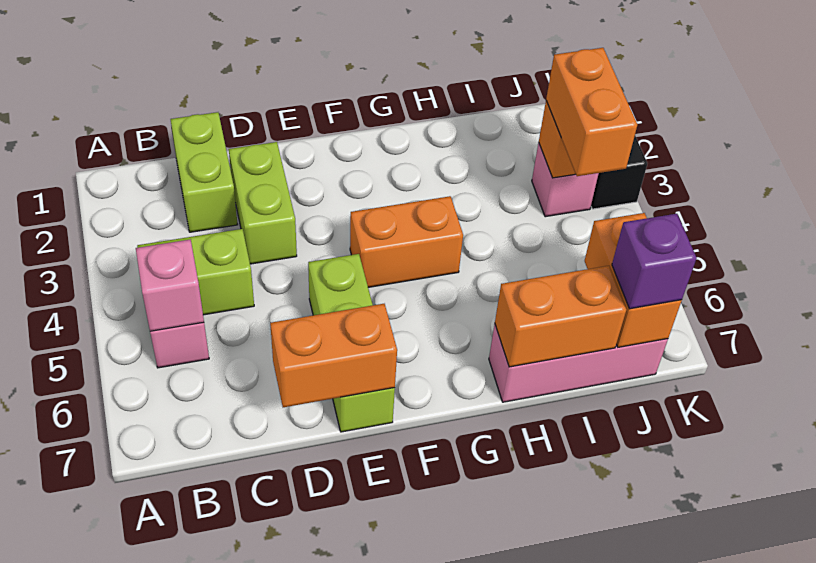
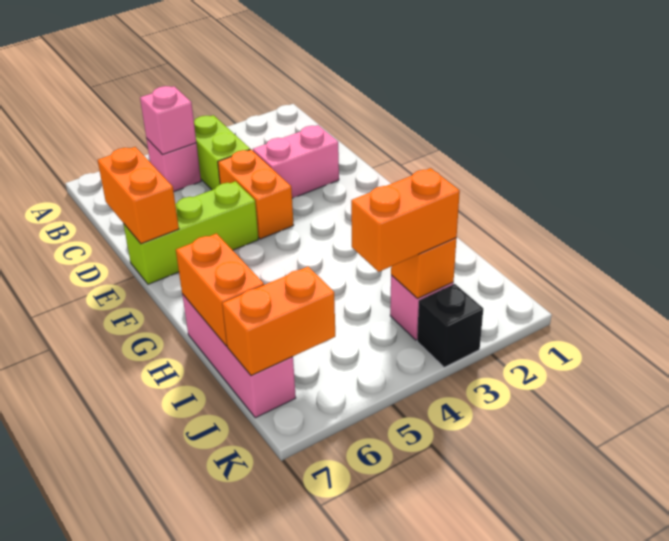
lime brick C1:C2 level 1 -> none
lime brick D2:D3 level 1 -> pink brick D2:D3 level 1
orange brick F4:G4 level 1 -> orange brick D4:E4 level 1
purple brick J7 level 3 -> none

